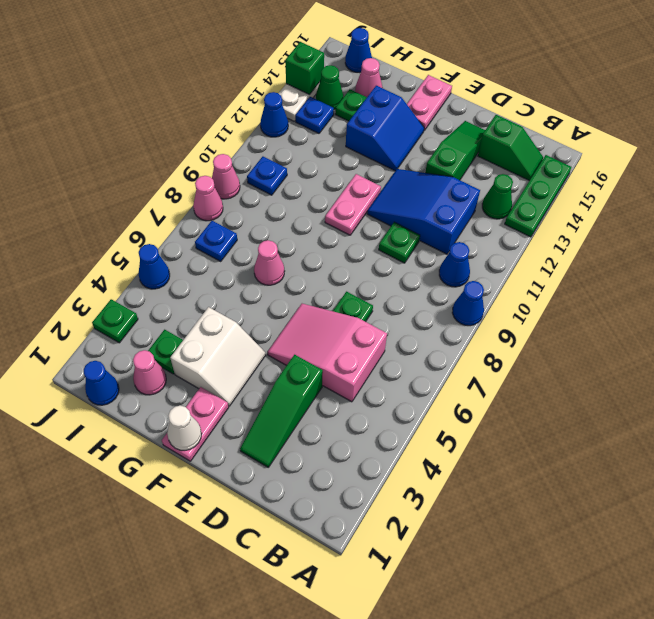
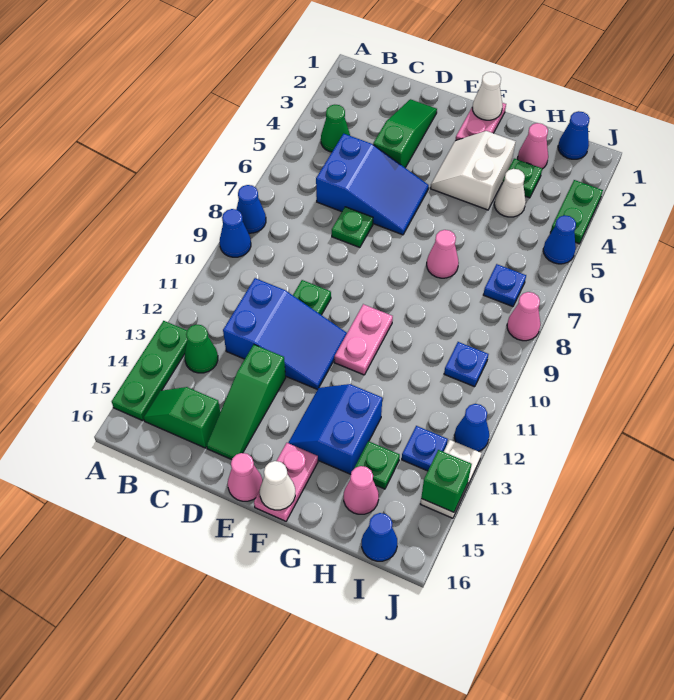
blue cone B10 level 1 -> blue cone A8 level 1
pink slope C5:E6 level 1 top C -> blue slope C5:E6 level 1 top C
none -> white cone F16 level 2
none -> white cone H4 level 1
green cone I14 level 1 -> green cone B4 level 1
green plate J3 level 1 -> green plate J3:J4 level 1
pink cone J9 level 1 -> pink cone E16 level 1

